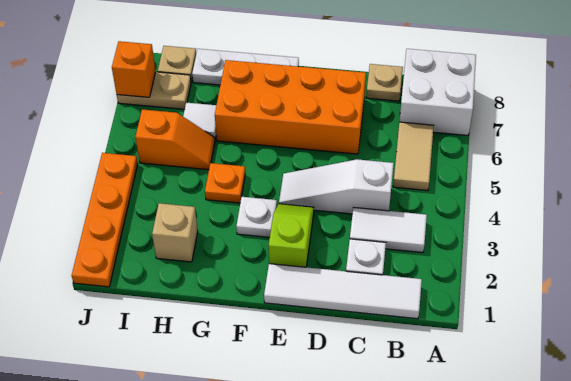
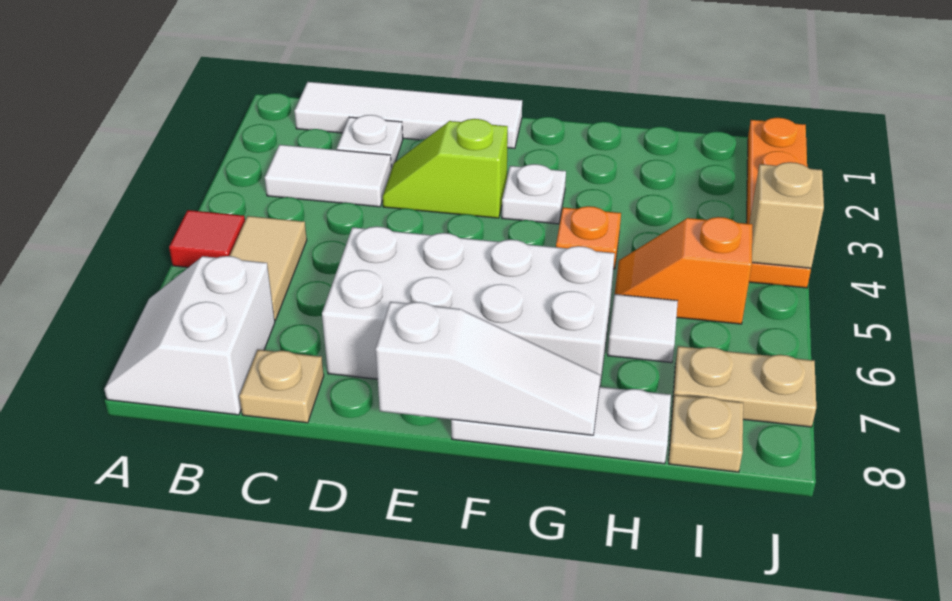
none -> red tile A5 level 1
white brick A7:B8 level 1 -> white slope A7:B8 level 1 top B
white slope C4:E4 level 1 top C -> white slope E8:G8 level 2 top E
orange brick D6:G7 level 1 -> white brick D6:G7 level 1
lime slope E2:E3 level 1 top 2 -> lime slope D3:E3 level 1 top E
tan brick H2 level 1 -> tan brick J4 level 2
orange brick J7 level 2 -> none

